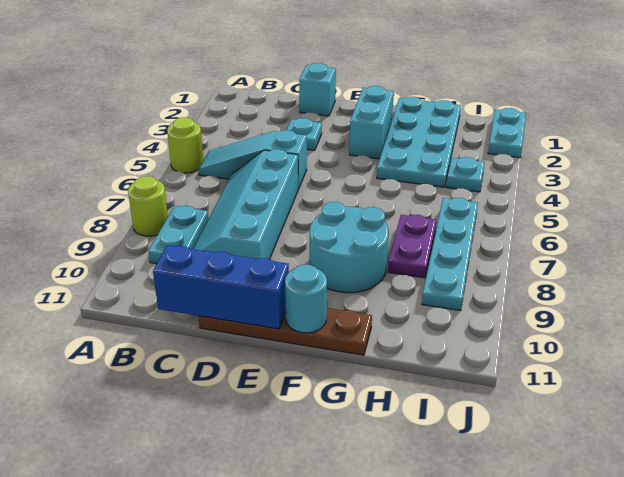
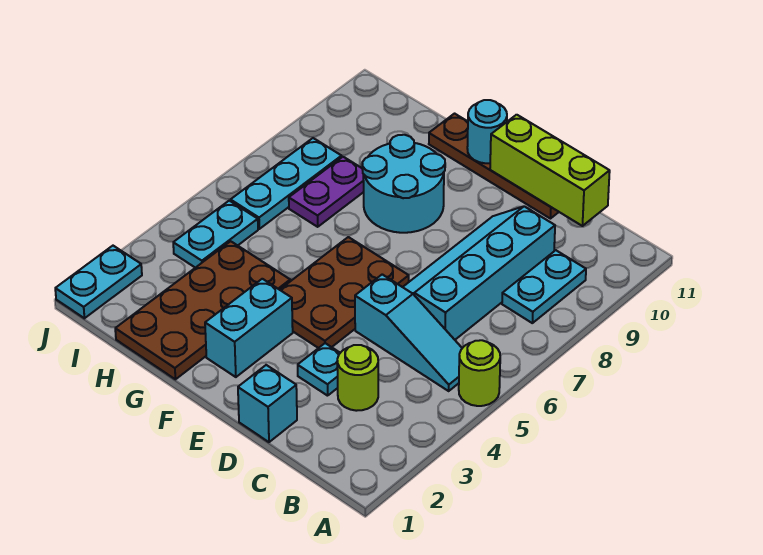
lime round brick A8 level 1 -> lime round brick C3 level 1
cyan slope C6:D9 level 1 top D -> cyan slope C6:D9 level 1 top C
blue brick C11:E11 level 2 -> lime brick C11:E11 level 2
none -> brown plate E4:F6 level 1
cyan plate G1:H4 level 1 -> brown plate G1:H4 level 1
cyan plate I4 level 1 -> cyan plate I4:I5 level 1
cyan plate I6:I9 level 1 -> cyan plate I6:I8 level 1

